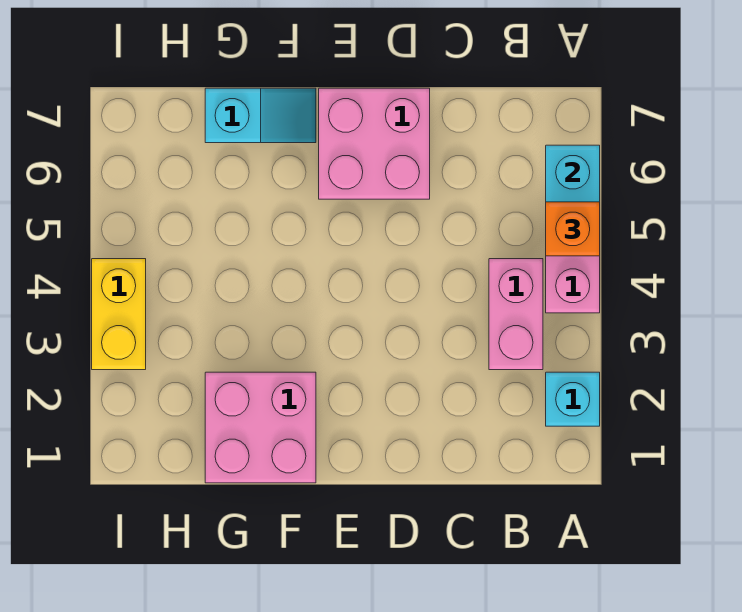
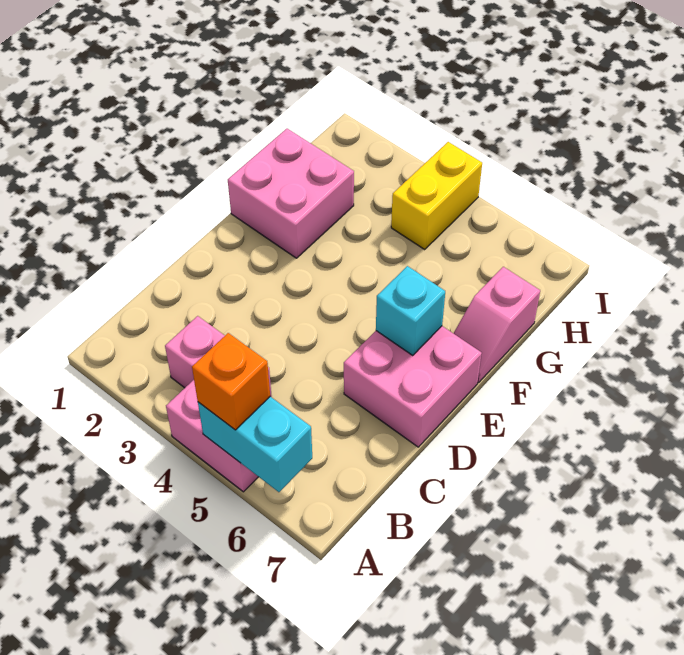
cyan brick A2 level 1 -> cyan brick E6 level 2
cyan slope F7:G7 level 1 top G -> pink slope F7:G7 level 1 top G
yellow brick I3:I4 level 1 -> yellow brick H4:I4 level 1

